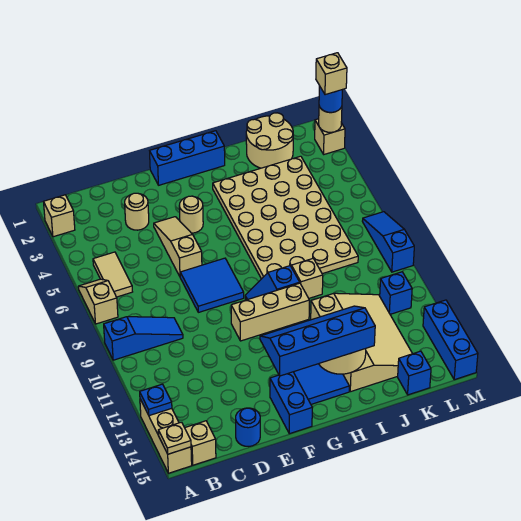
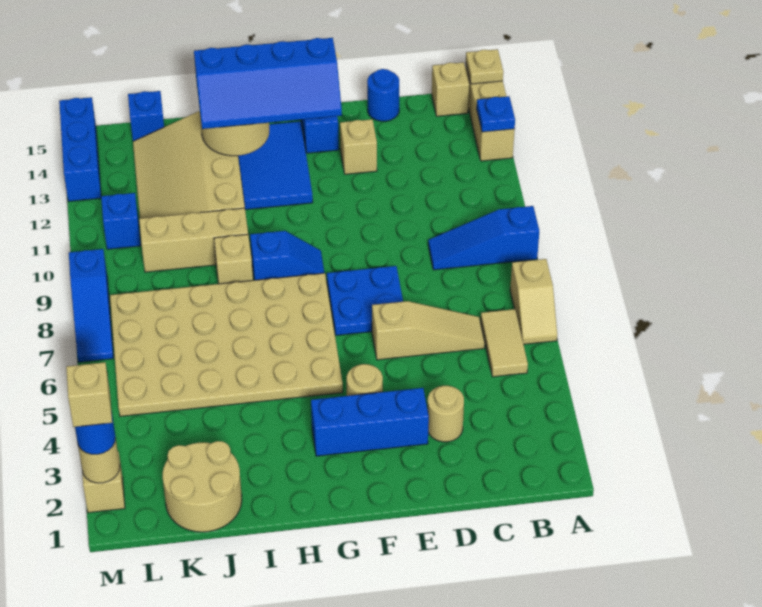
tan brick A2 level 1 -> tan brick E13 level 1
tan slope E4:E6 level 1 top 6 -> tan slope C6:E6 level 1 top E
blue tile E7:F8 level 1 -> blue plate E7:F8 level 1
blue brick F1:H1 level 1 -> blue brick E3:G3 level 1
tan brick F10:H10 level 1 -> tan brick I10:K10 level 1
tan plate H3:K8 level 1 -> tan plate G5:L8 level 1

